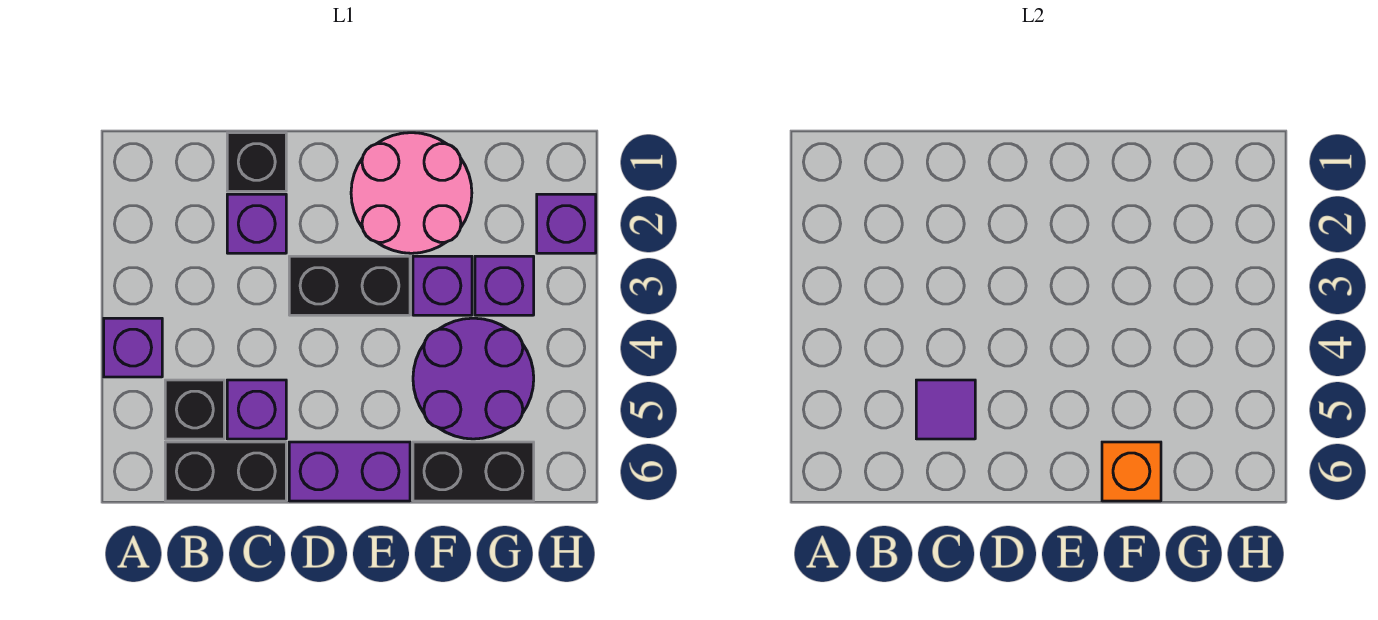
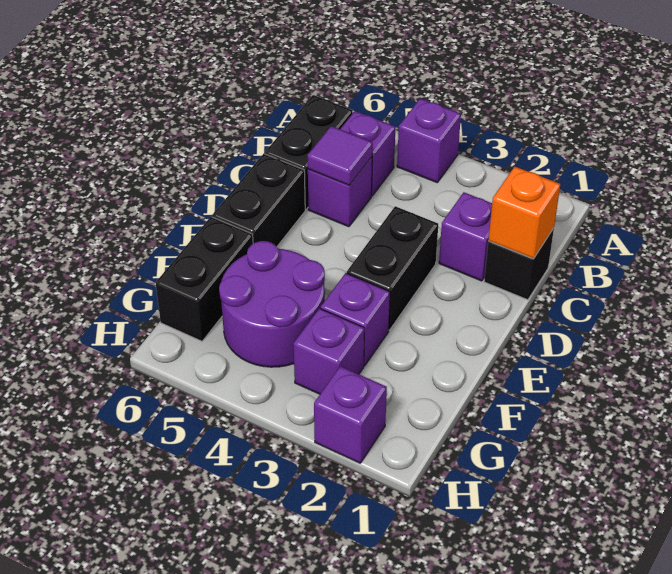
black brick B5 level 1 -> purple brick B5 level 1
purple brick D6:E6 level 1 -> black brick D6:E6 level 1
pink round brick E1:F2 level 1 -> none
orange brick F6 level 2 -> orange brick C1 level 2

